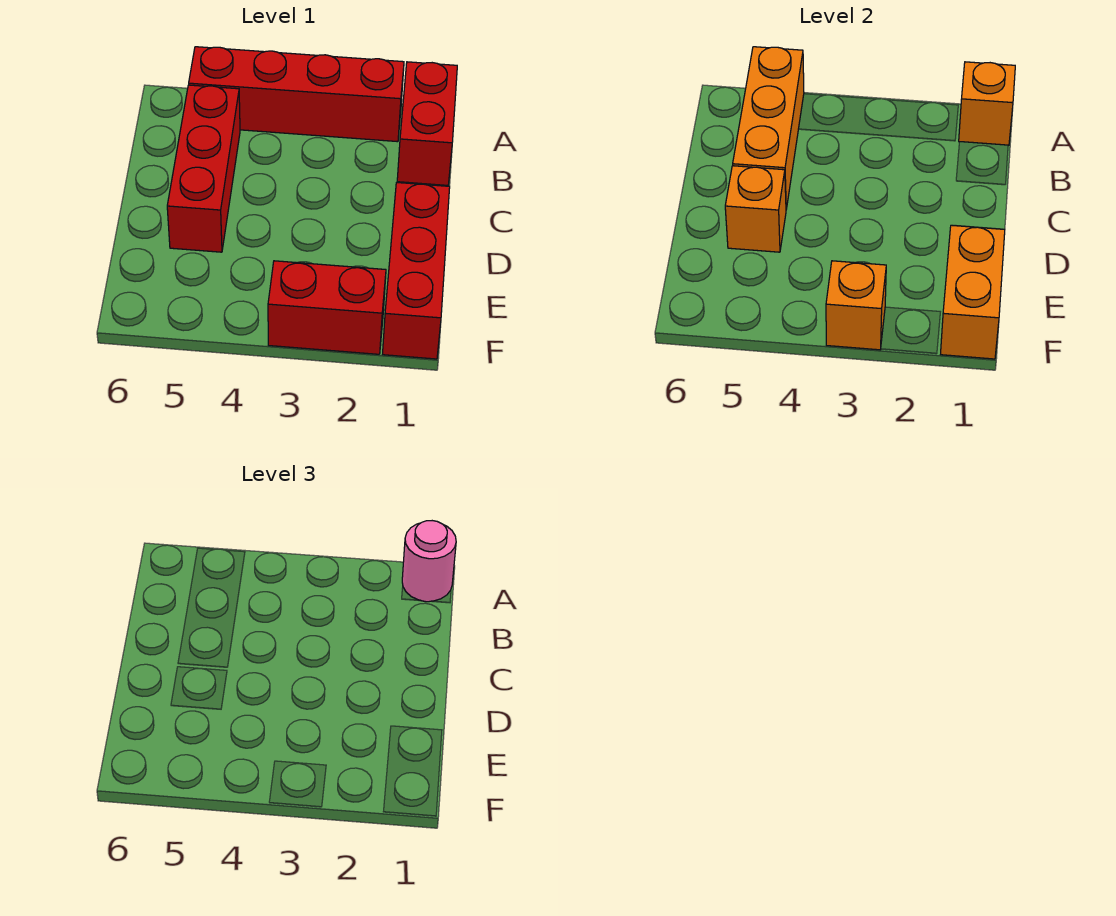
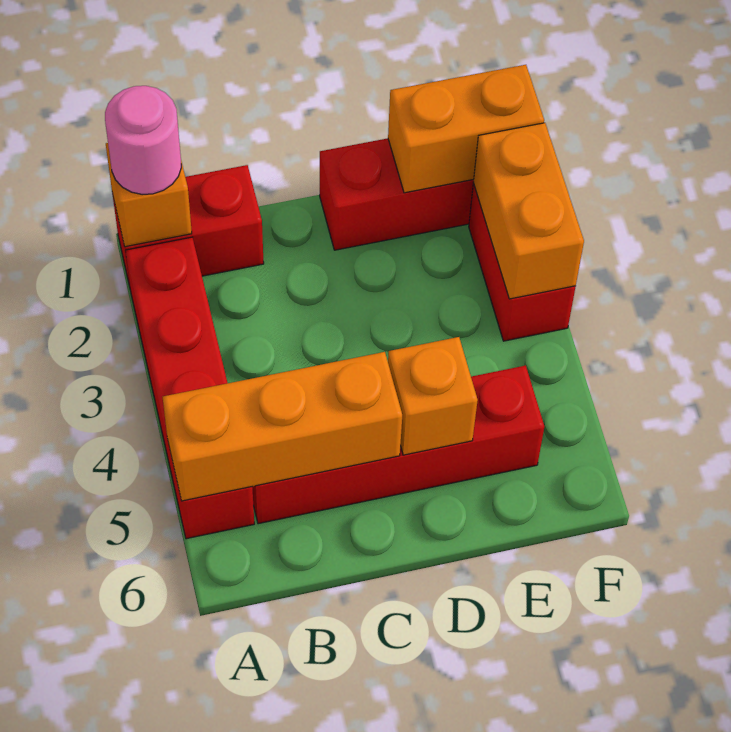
red brick B5:D5 level 1 -> red brick B5:E5 level 1
orange brick F3 level 2 -> orange brick F2:F3 level 2

